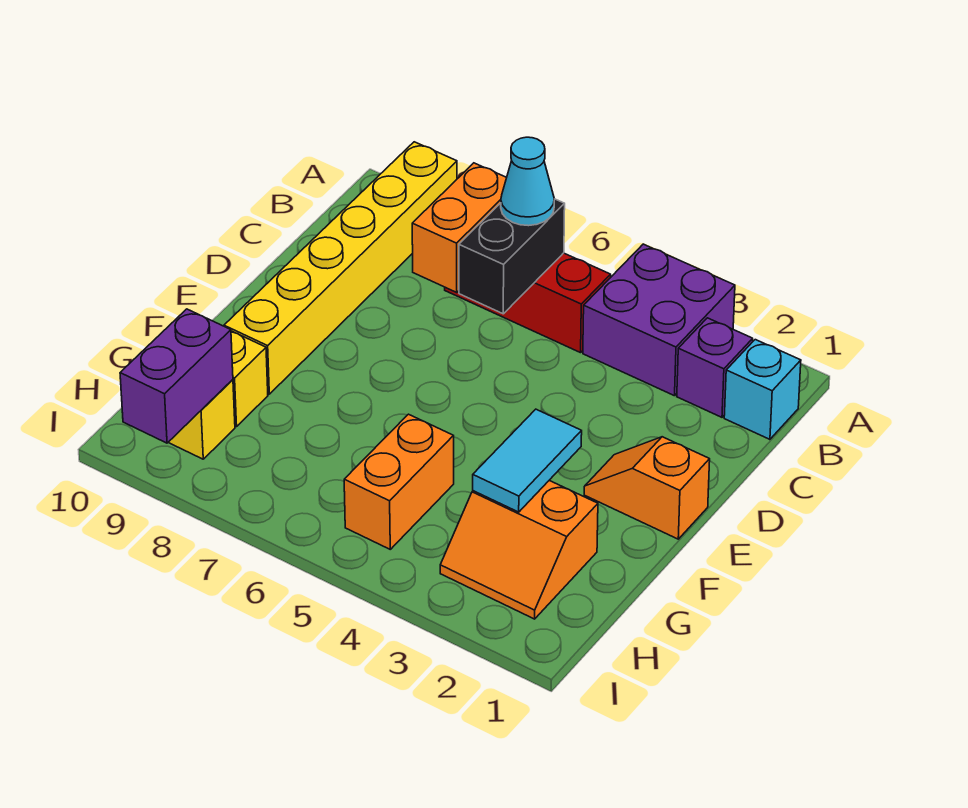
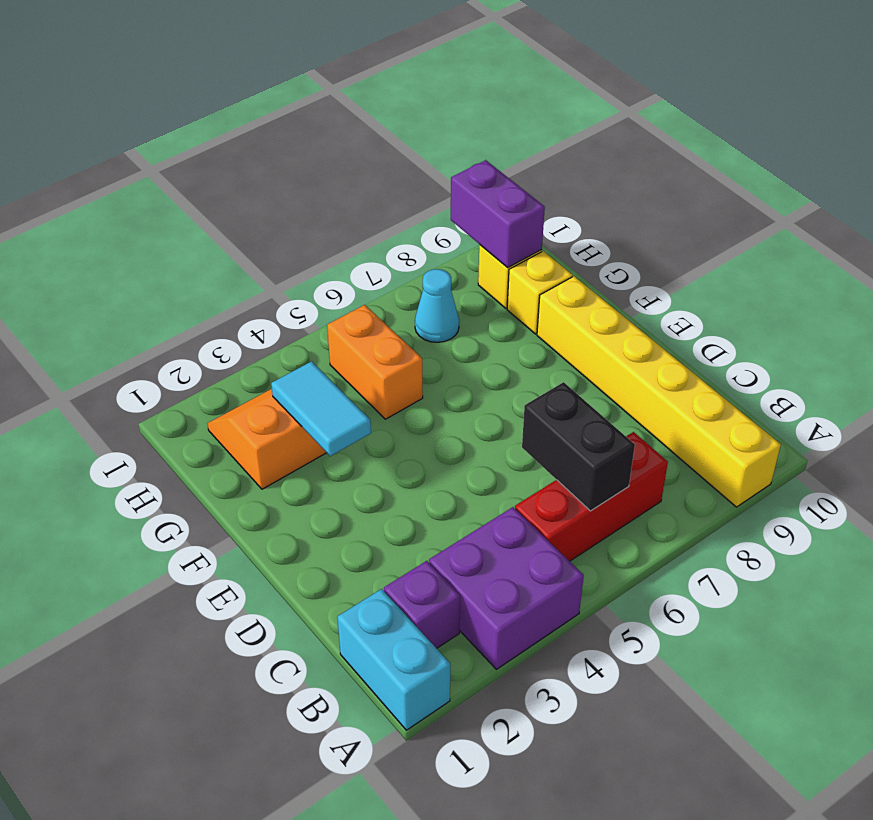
cyan brick B1 level 1 -> cyan brick A1:B1 level 1
cyan cone B6 level 3 -> cyan cone H7 level 1
orange brick B7:C7 level 2 -> none
orange slope E1:E2 level 1 top 1 -> none

